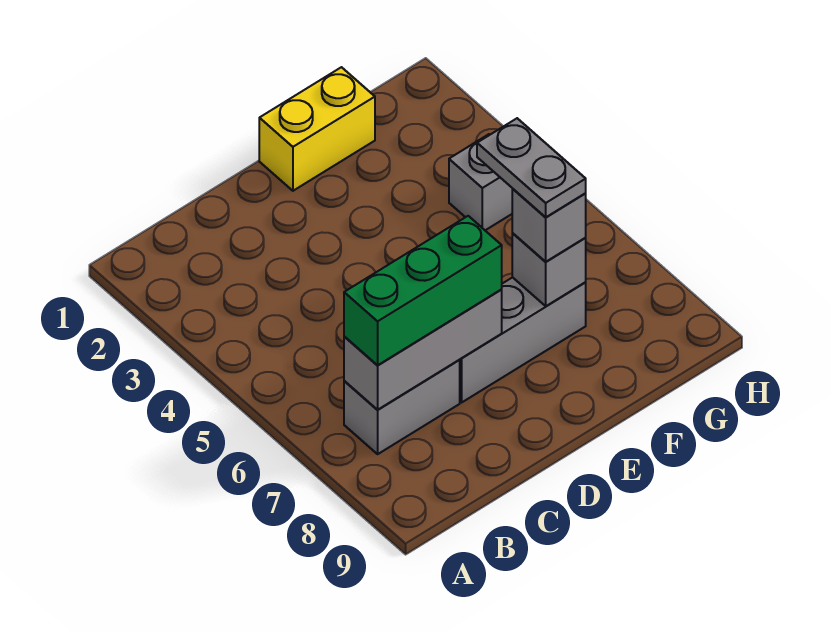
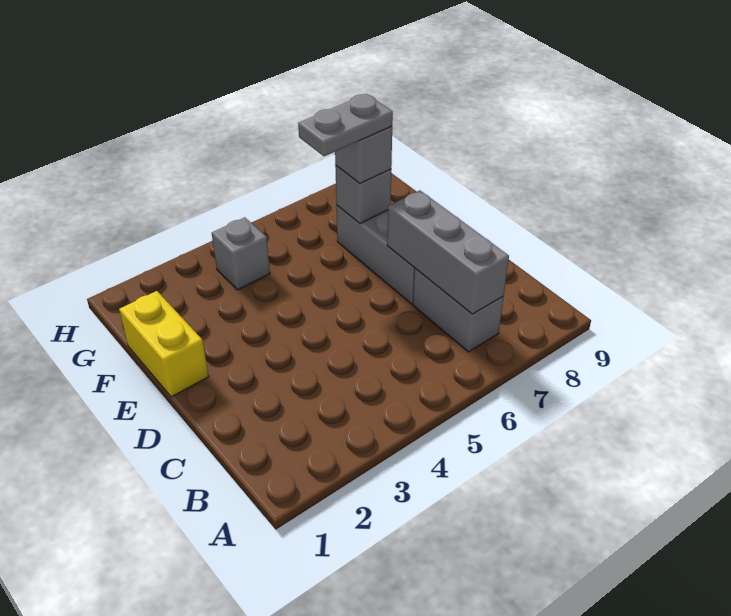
green brick B7:D7 level 3 -> none

